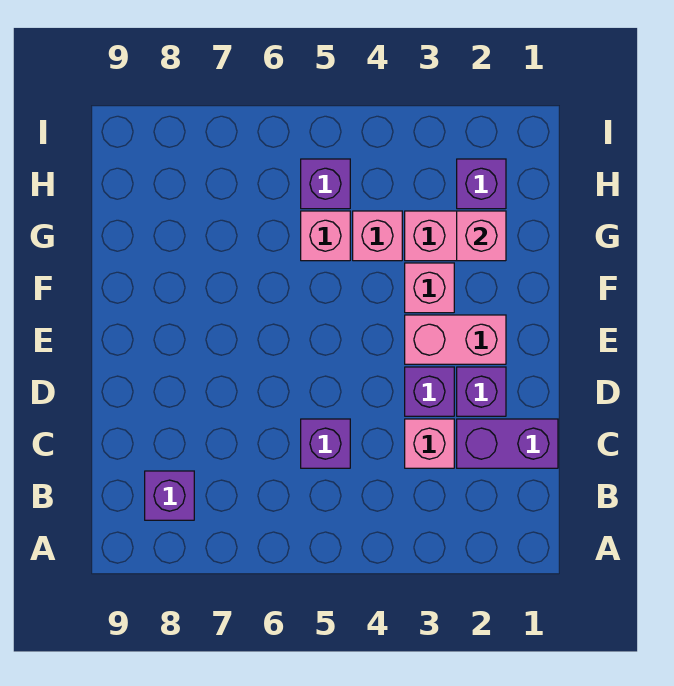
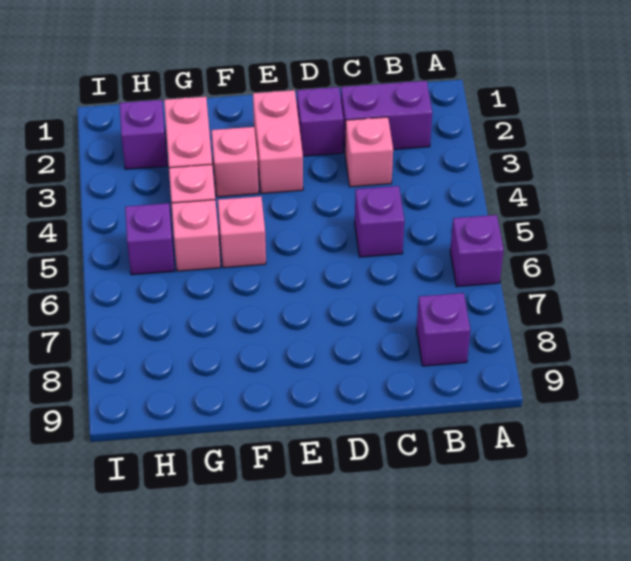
purple brick C1:C2 level 1 -> purple brick B2:C2 level 1
purple brick D3 level 1 -> purple brick A6 level 1
pink brick G2 level 2 -> pink brick F5 level 1

